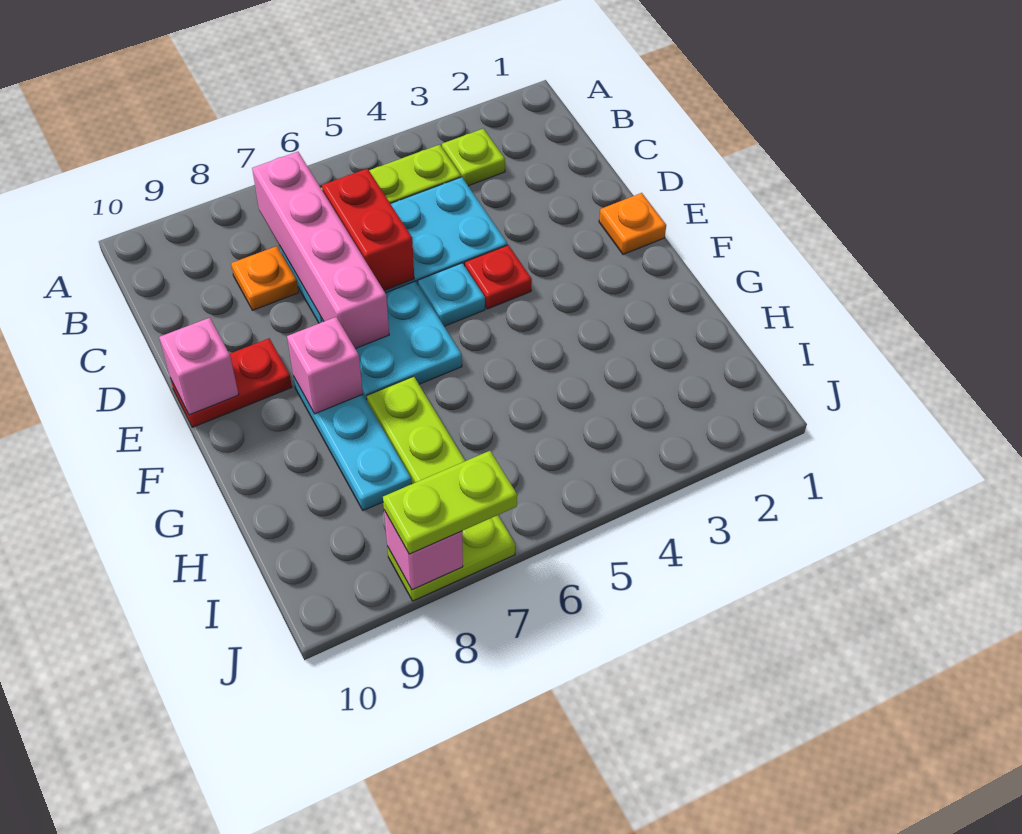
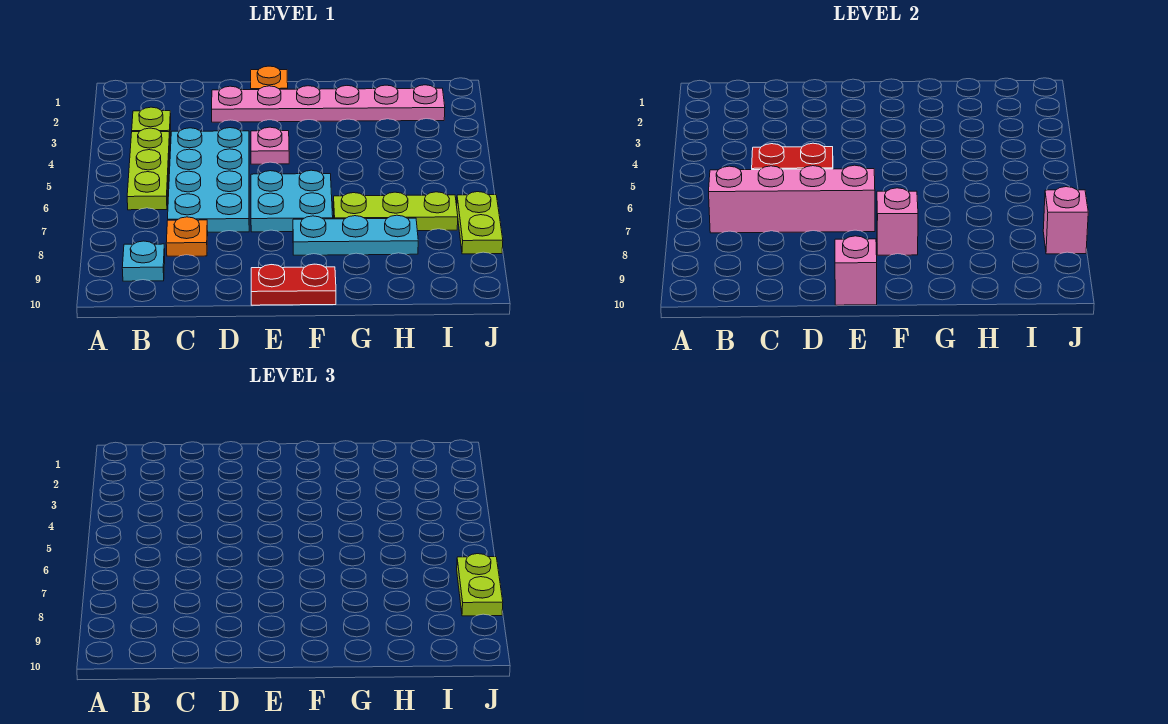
none -> pink plate D2:I2 level 1
red plate E4 level 1 -> pink plate E4 level 1
cyan plate E5 level 1 -> cyan plate B9 level 1
red plate E9:E10 level 1 -> red plate E10:F10 level 1

